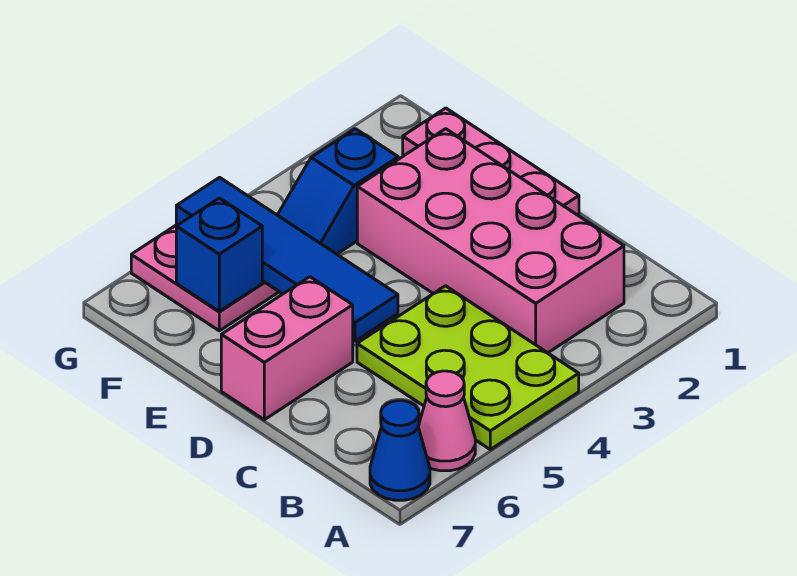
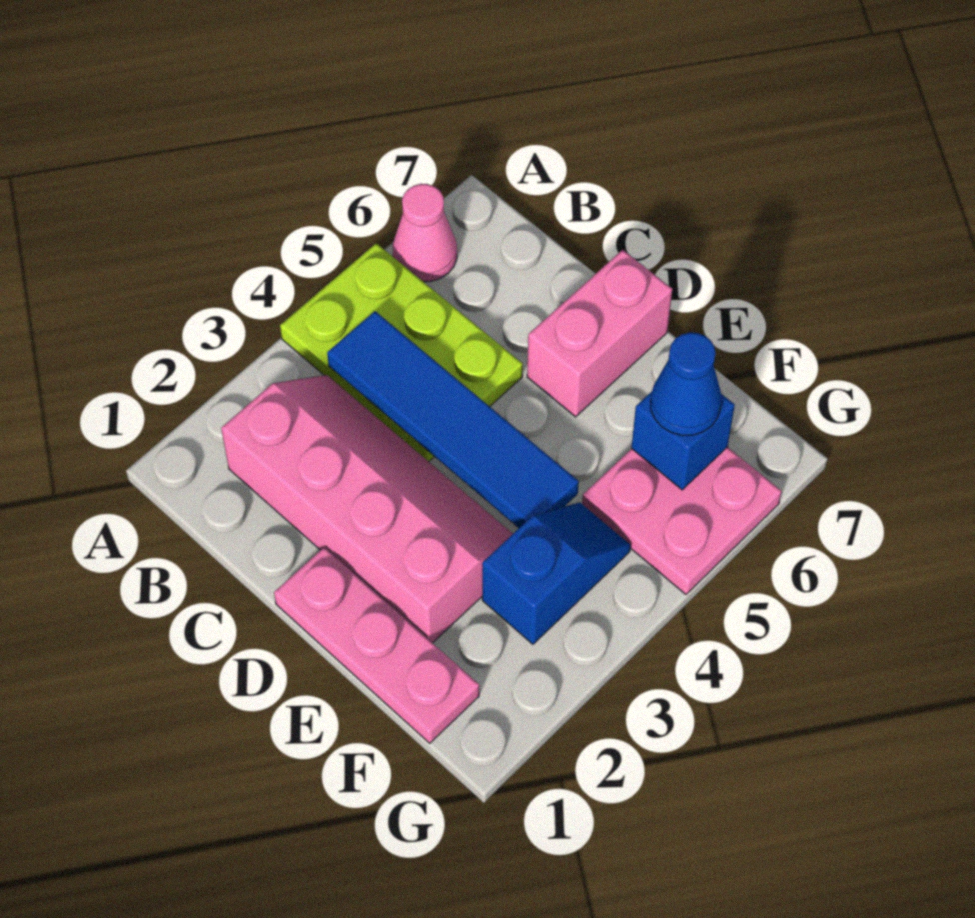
blue cone A7 level 1 -> blue cone F6 level 3
pink brick B2:E3 level 1 -> pink slope B2:E3 level 1 top 2
blue tile D5:G5 level 2 -> blue tile B4:E4 level 2

